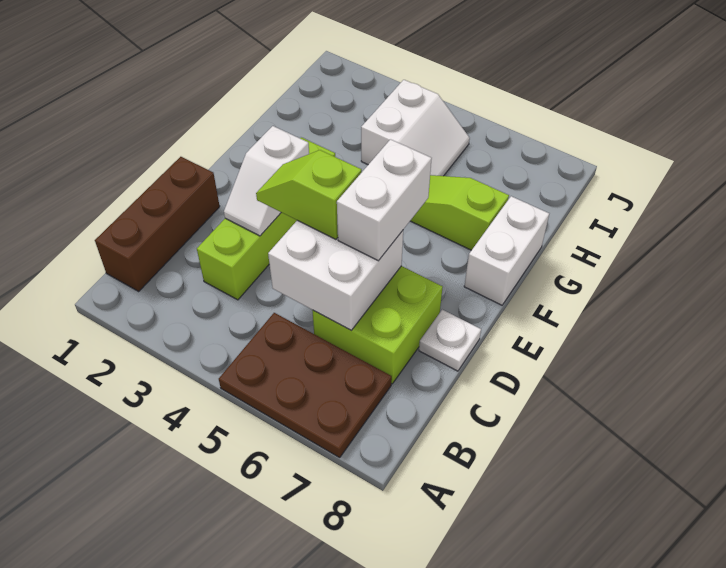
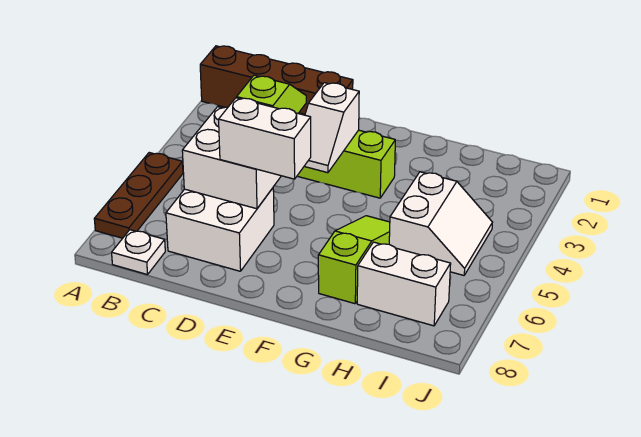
brown plate A5:B7 level 1 -> brown plate A5:A7 level 1
brown brick B1:D1 level 1 -> brown brick A1:D1 level 1
lime brick C6:D7 level 1 -> white brick C6:D7 level 1
white slope D3:E3 level 2 top E -> white slope E3:E4 level 2 top 3
white plate D8 level 1 -> white plate B8 level 1
white brick F8:G8 level 1 -> white brick H7:I7 level 1
white slope H4:I5 level 1 top 4 -> white slope H4:I5 level 1 top H

